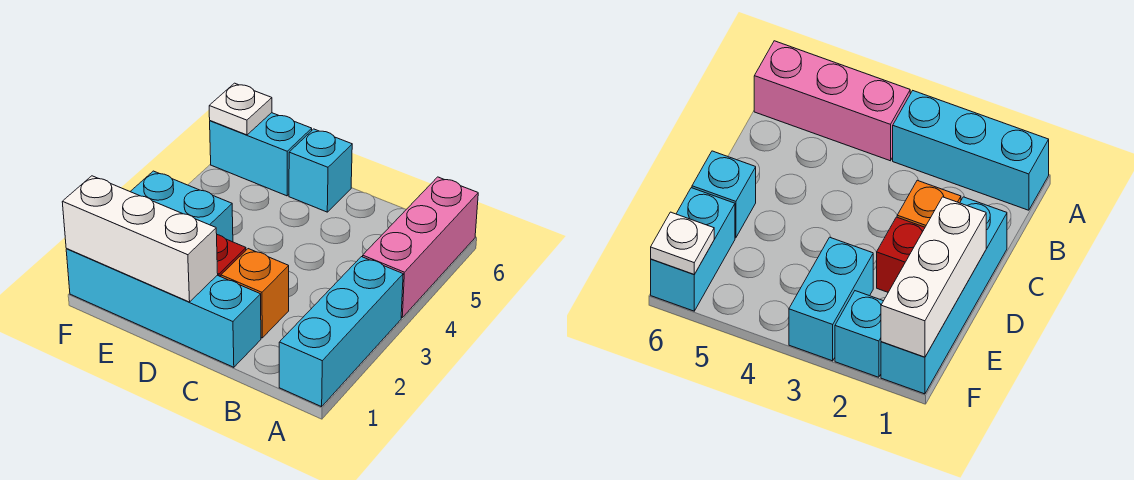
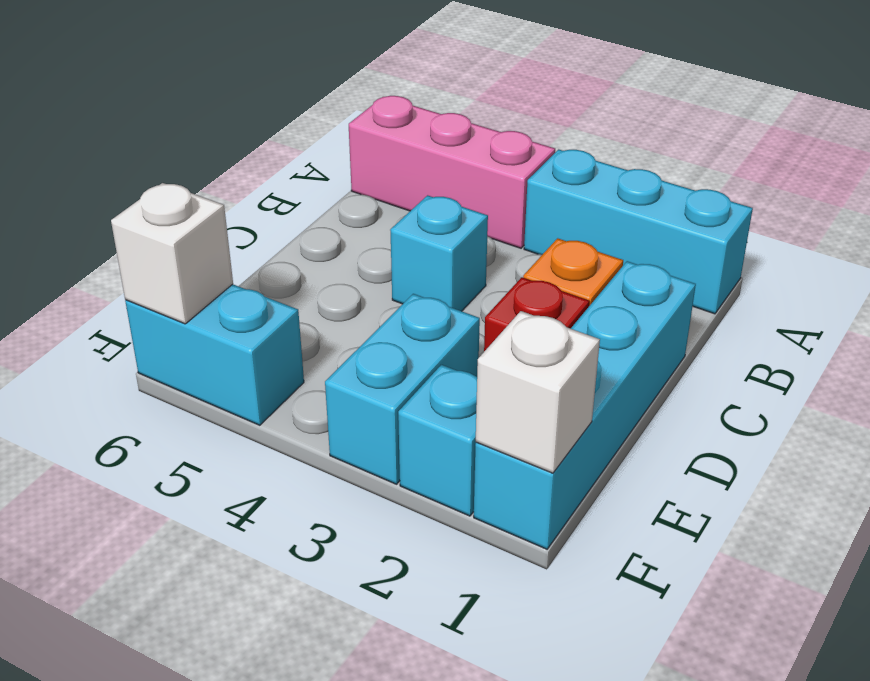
white brick D1:F1 level 2 -> white brick F1 level 2
cyan brick D6 level 1 -> cyan brick C4 level 1
cyan brick E6:F6 level 1 -> cyan brick F5:F6 level 1
white plate F6 level 2 -> white brick F6 level 2

